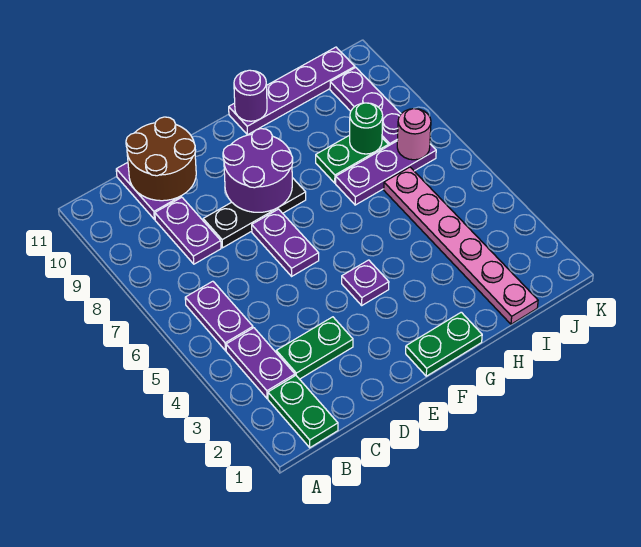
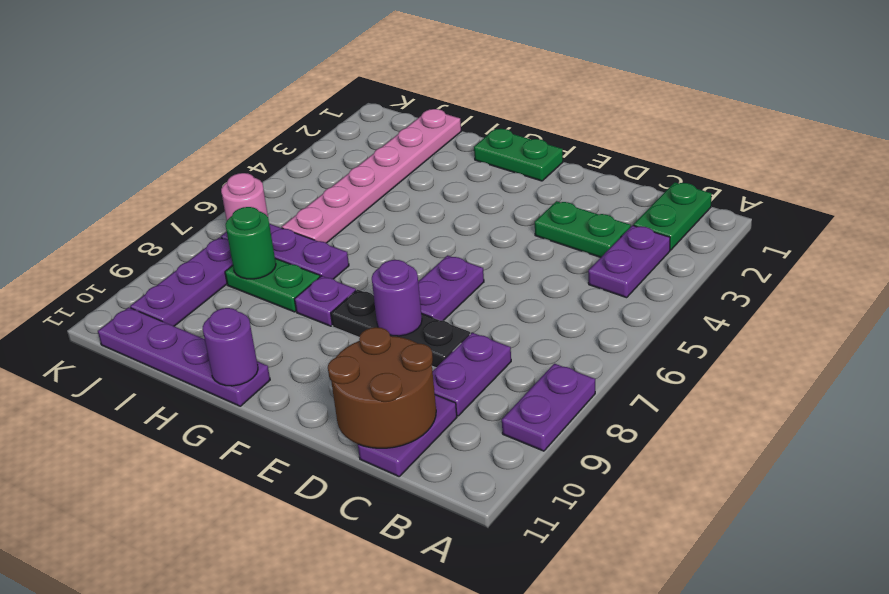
purple plate B5:B6 level 1 -> purple plate A8:A9 level 1
purple round brick E8:F9 level 2 -> purple round brick E8 level 2
purple plate F4 level 1 -> purple plate G8 level 1

